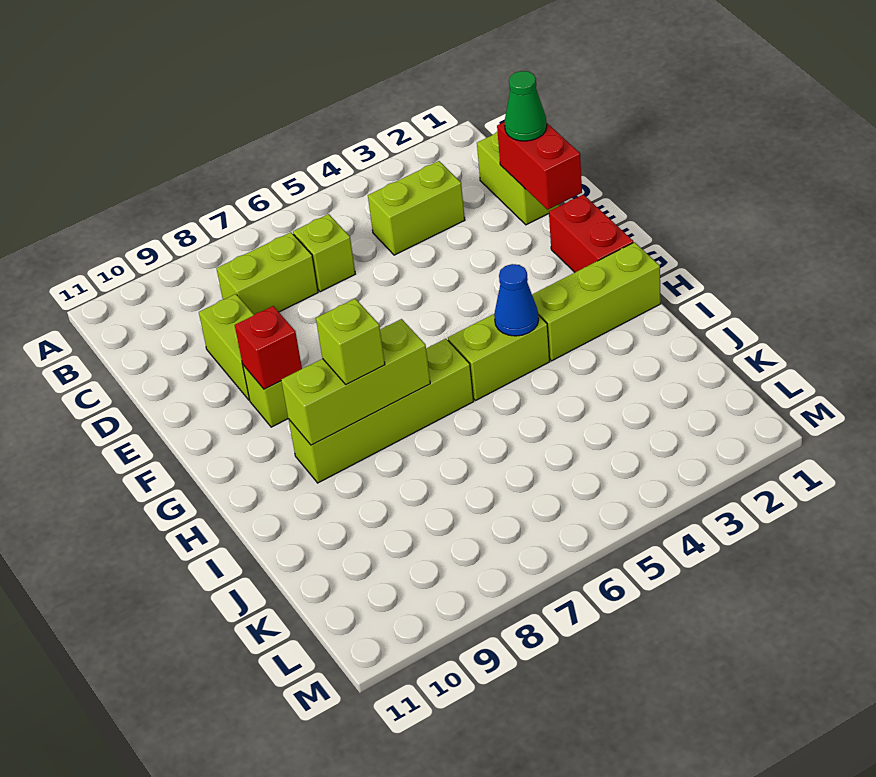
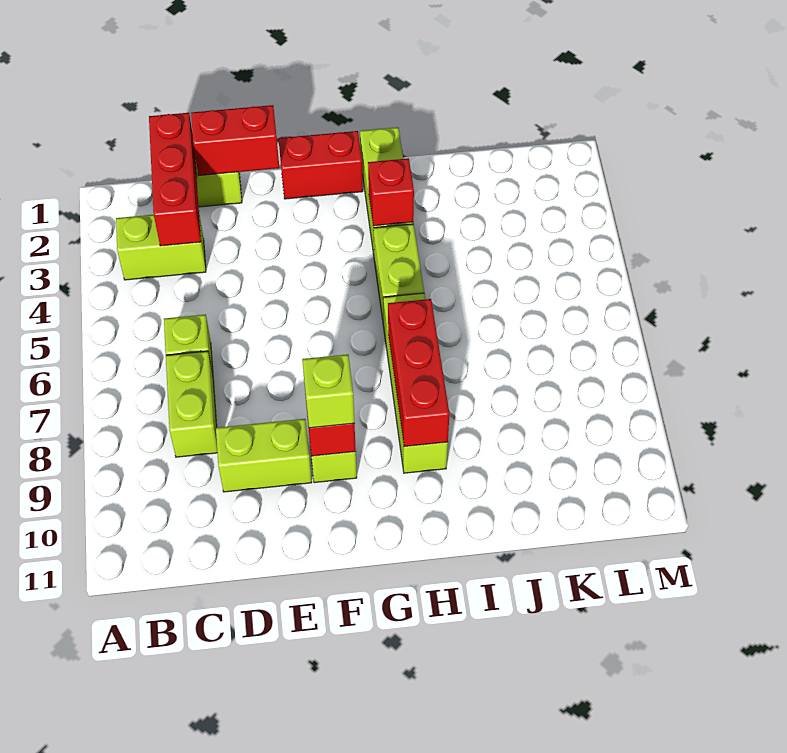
none -> red brick C1:C3 level 2
lime brick C3:C4 level 1 -> lime brick B3:C3 level 1
green cone D1 level 3 -> none
none -> red brick H3 level 2
blue cone H4 level 2 -> none
lime brick H7:H9 level 2 -> red brick H7:H9 level 2
lime brick H8 level 3 -> lime brick F9 level 3

